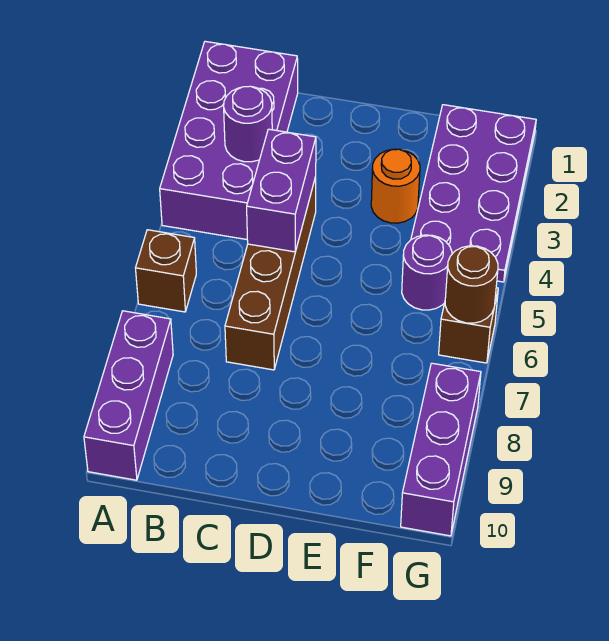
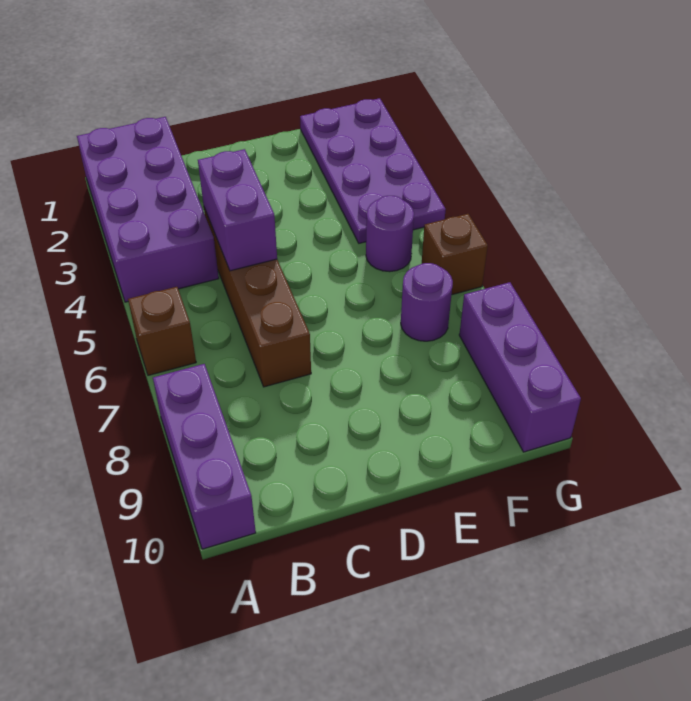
purple round brick B3 level 2 -> purple round brick F7 level 1
orange round brick E3 level 1 -> none
brown round brick G6 level 2 -> none

